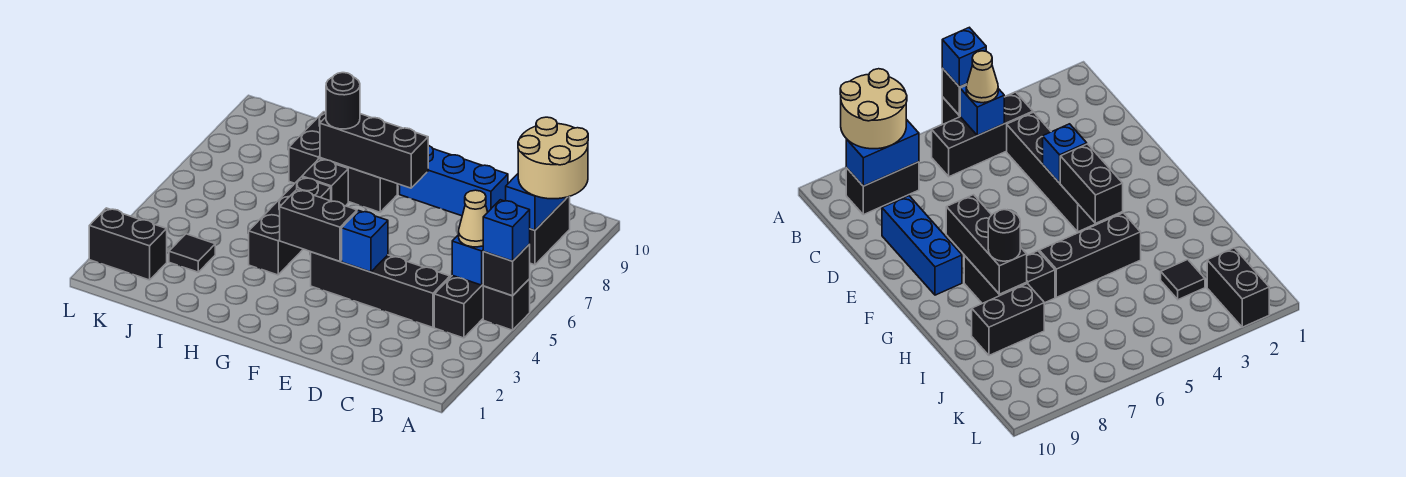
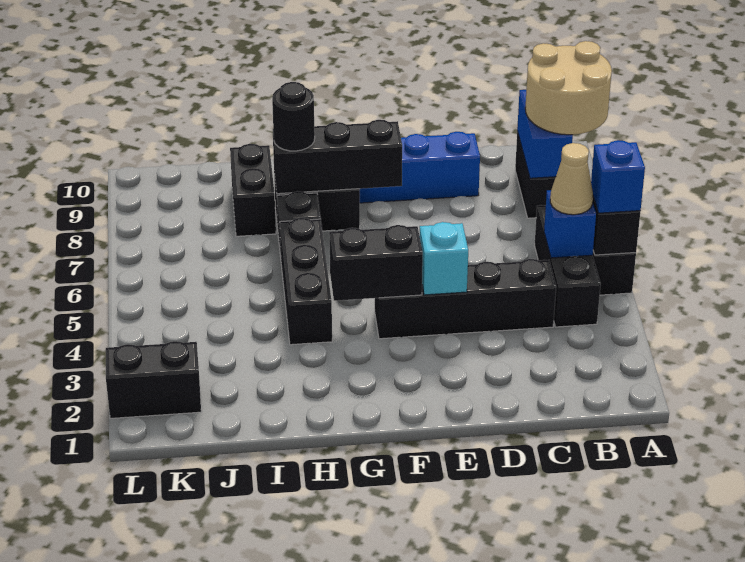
blue brick E4 level 2 -> cyan brick E4 level 2
black tile J3 level 1 -> none

